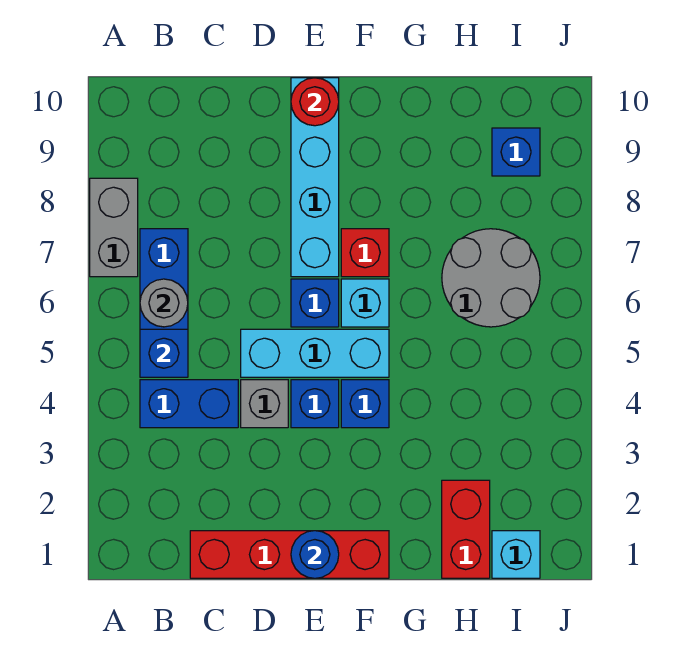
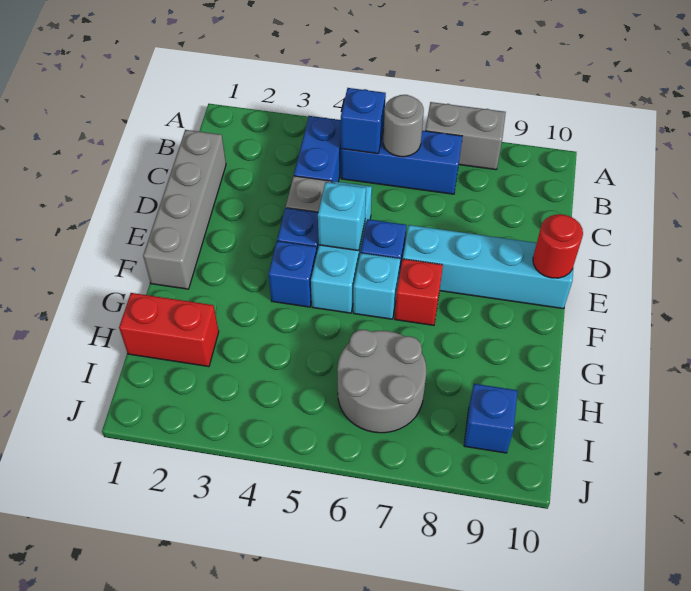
red brick C1:F1 level 1 -> grey brick C1:F1 level 1
blue round brick E1 level 2 -> none
cyan brick I1 level 1 -> cyan brick E5 level 2

